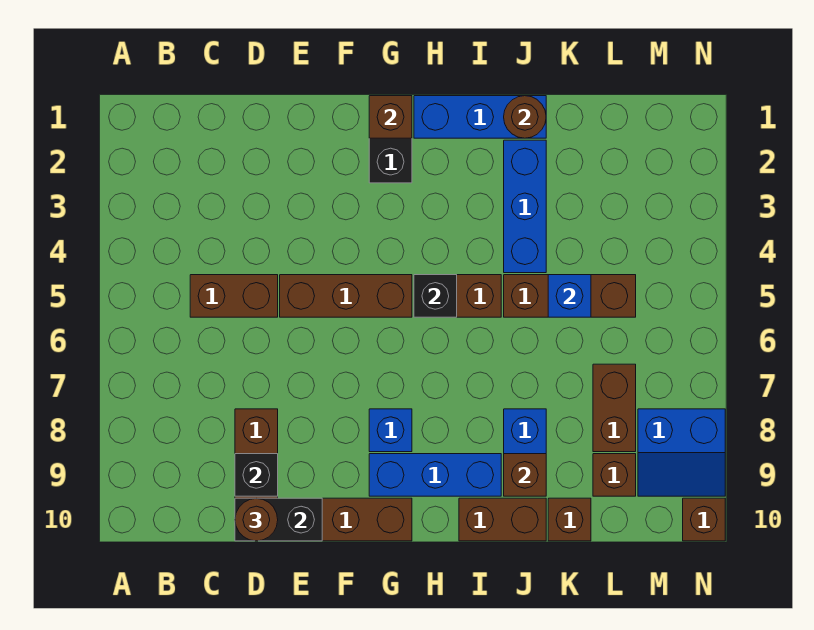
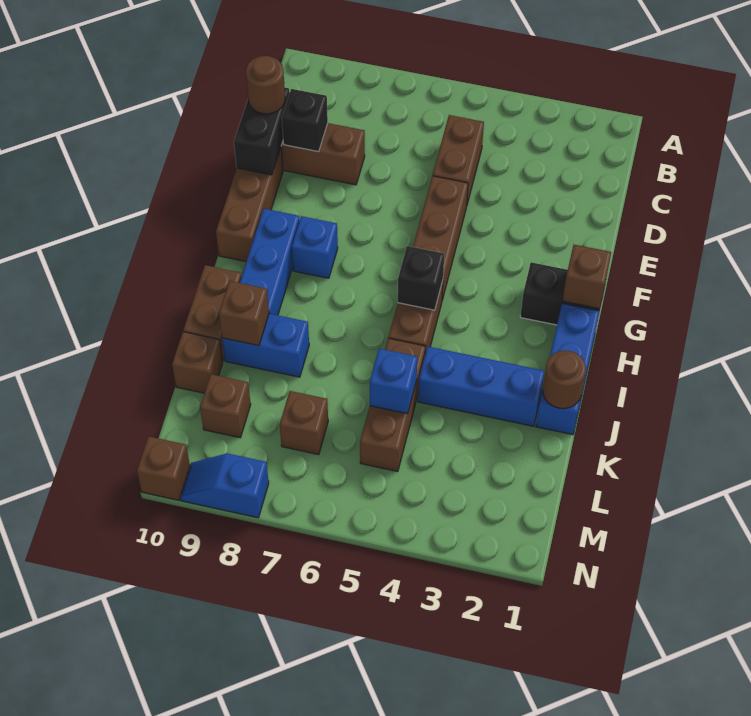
brown brick L7:L8 level 1 -> brown brick L7 level 1
blue slope M8:N9 level 1 top 8 -> blue slope N8:N9 level 1 top 8

